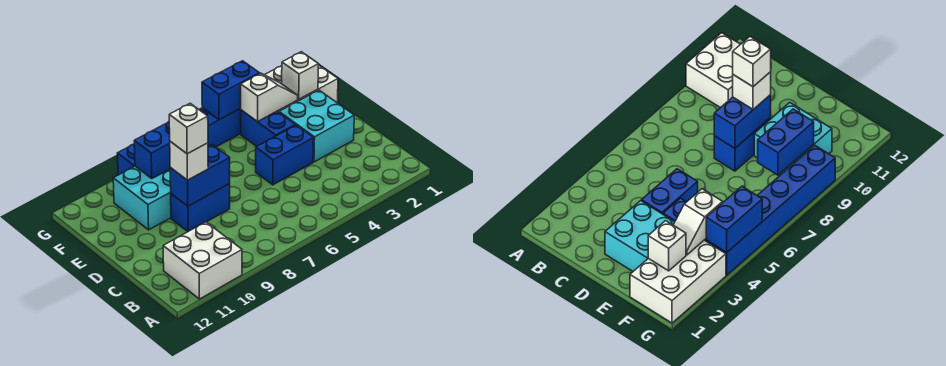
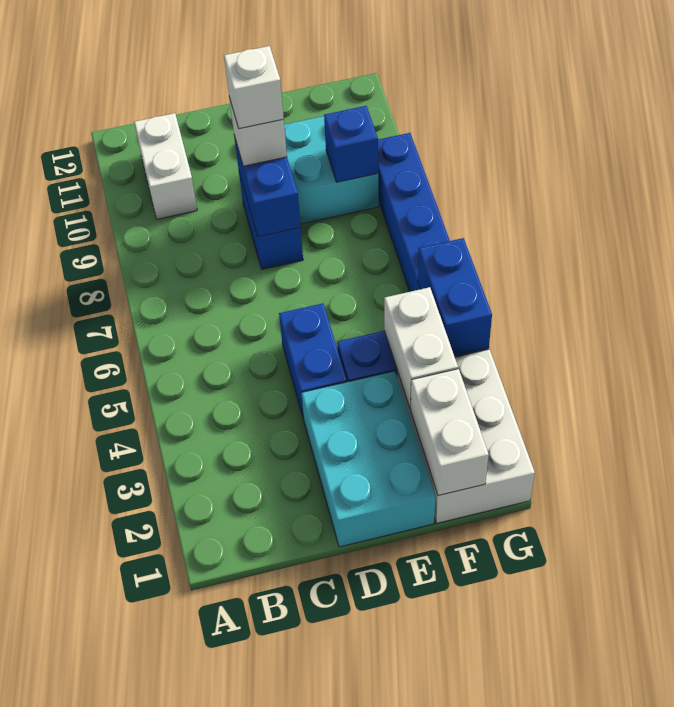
white brick A10:B11 level 1 -> white brick B10:B11 level 1
cyan brick D2:E3 level 1 -> cyan brick D1:E3 level 1
white brick F2 level 2 -> white brick F1:F2 level 2
white slope F3:F4 level 2 top 4 -> white brick F3:F4 level 2
blue brick F8:F9 level 2 -> blue brick F9 level 2

